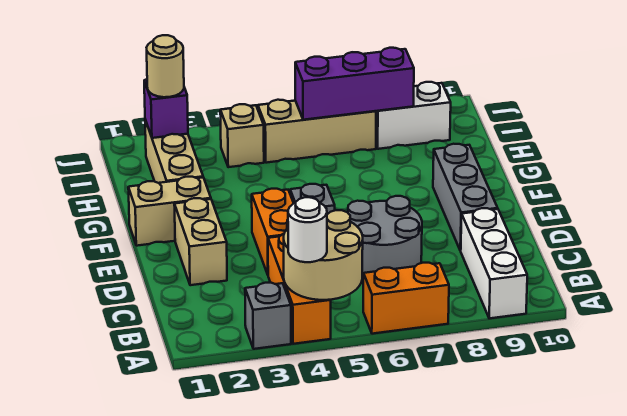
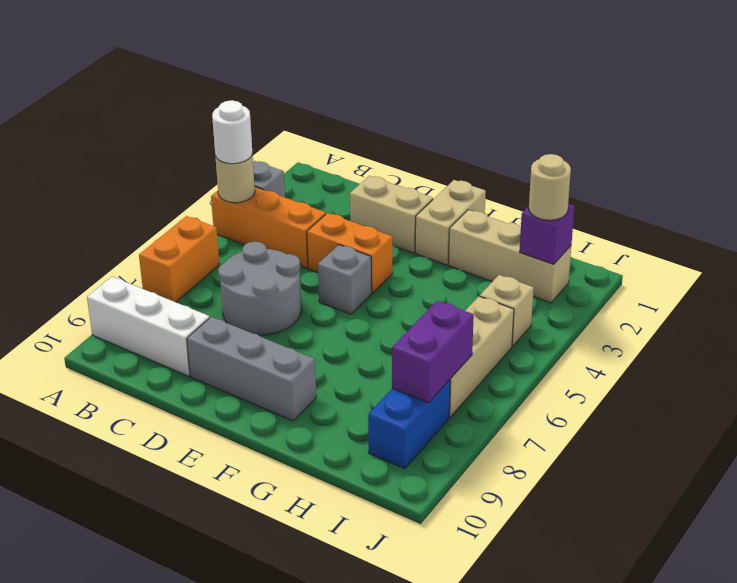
tan round brick A4:B5 level 2 -> tan round brick A4 level 2
purple brick I6:I8 level 2 -> purple brick I7:I8 level 2
white brick I8:I9 level 1 -> blue brick I8:I9 level 1

